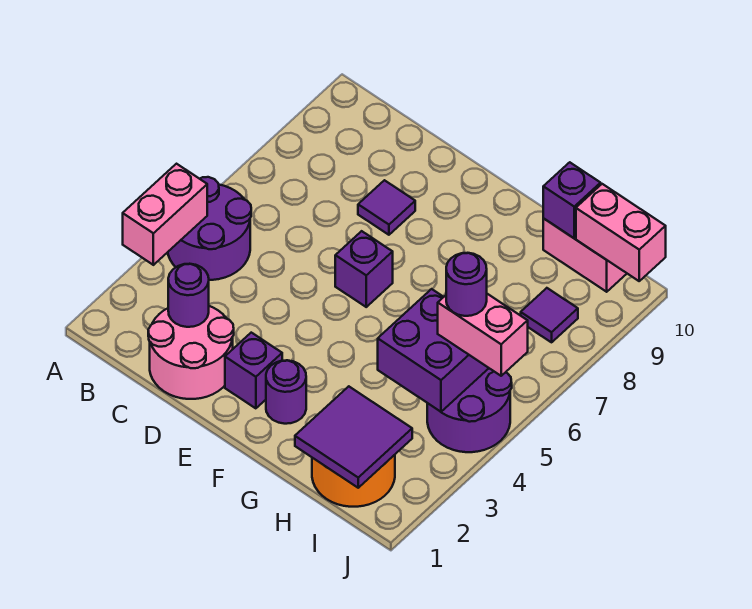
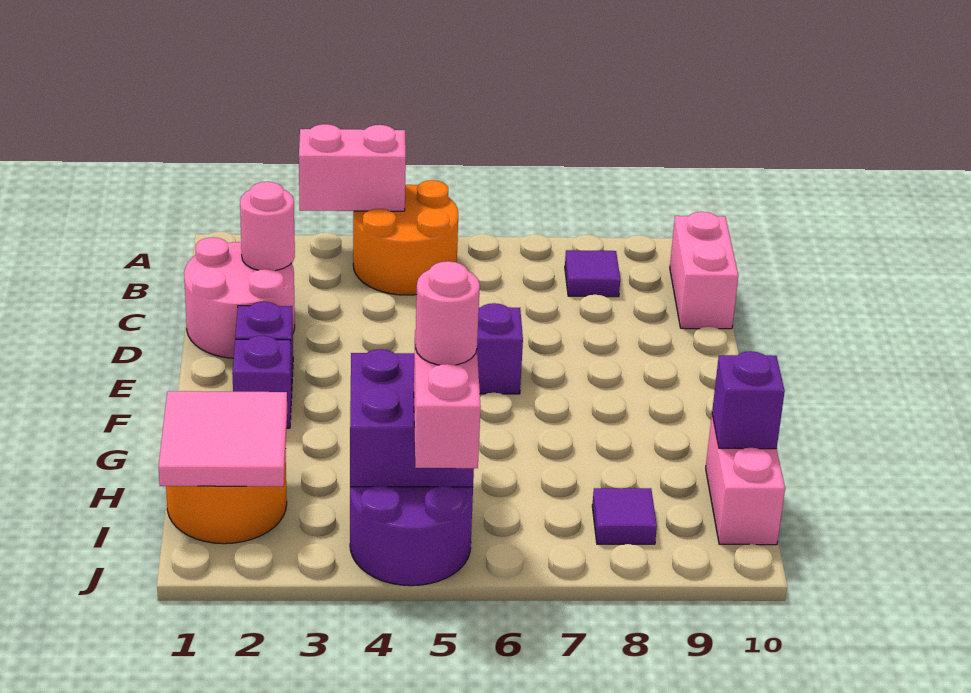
purple round brick A4:B5 level 1 -> orange round brick A4:B5 level 1
purple round brick C2 level 2 -> pink round brick C2 level 2
purple tile D8 level 1 -> purple tile B8 level 1
purple round brick F2 level 1 -> purple brick F2 level 1
purple tile H1:I2 level 2 -> pink tile H1:I2 level 2
purple round brick I5 level 4 -> pink round brick I5 level 4
pink brick I10:J10 level 2 -> pink brick B10:C10 level 1

